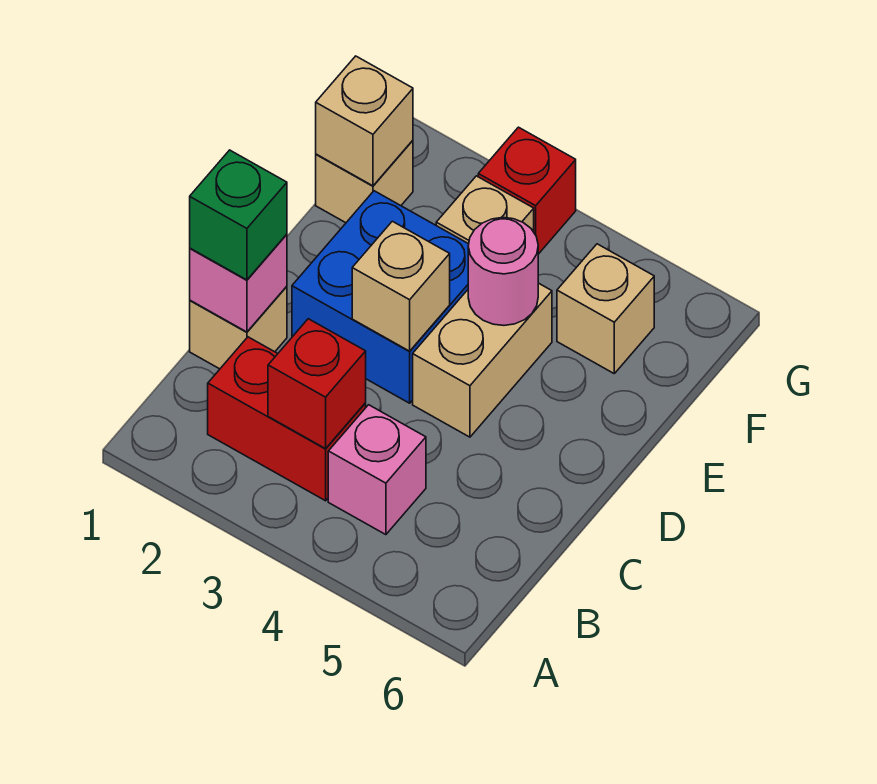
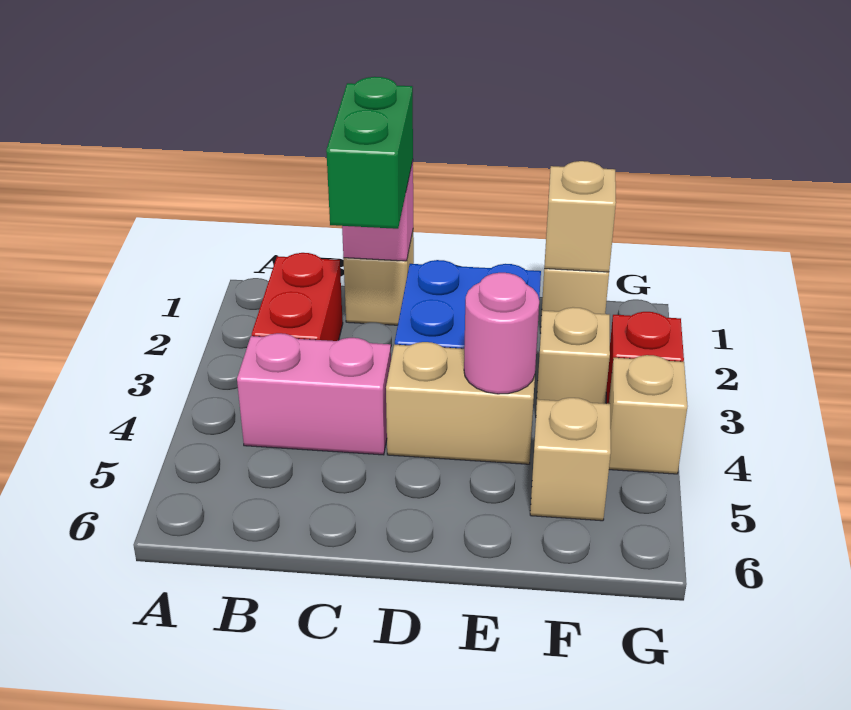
red brick B3 level 2 -> none
pink brick B4 level 1 -> pink brick B4:C4 level 1
green brick C1 level 3 -> green brick C1:C2 level 3
tan brick D3 level 2 -> tan brick G4 level 1

